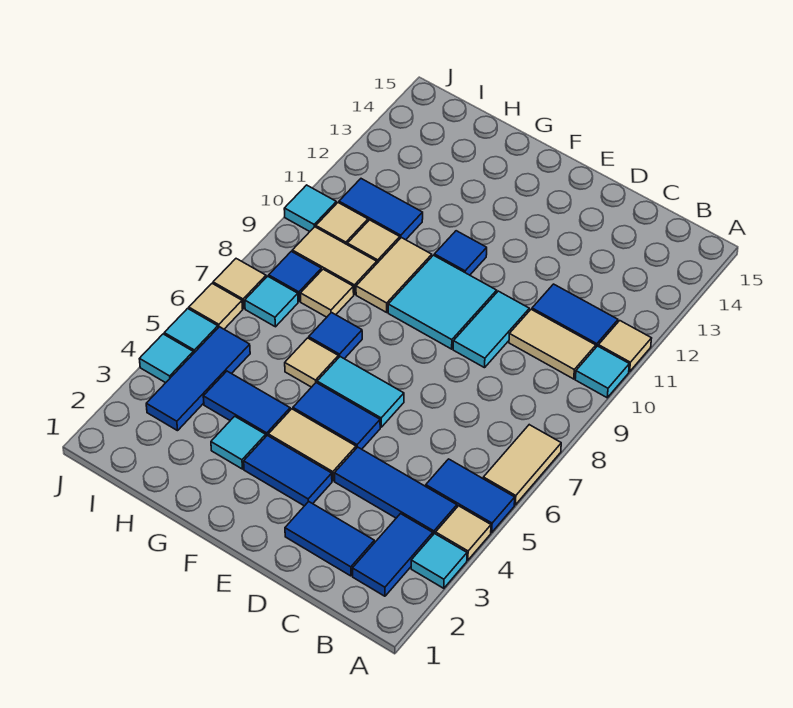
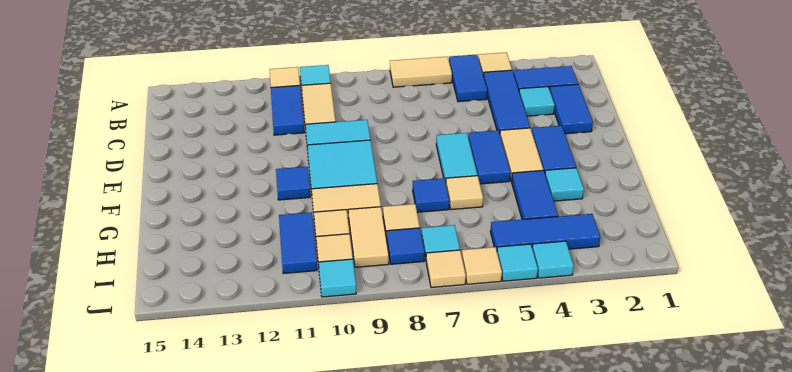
cyan tile A3 level 1 -> cyan tile C3 level 1

